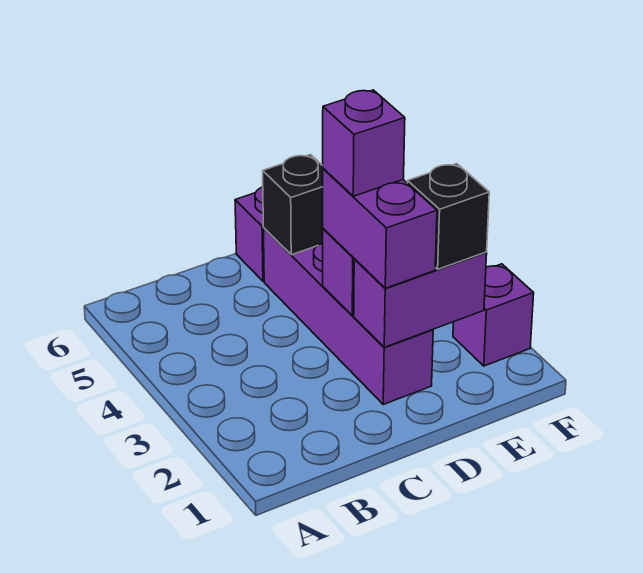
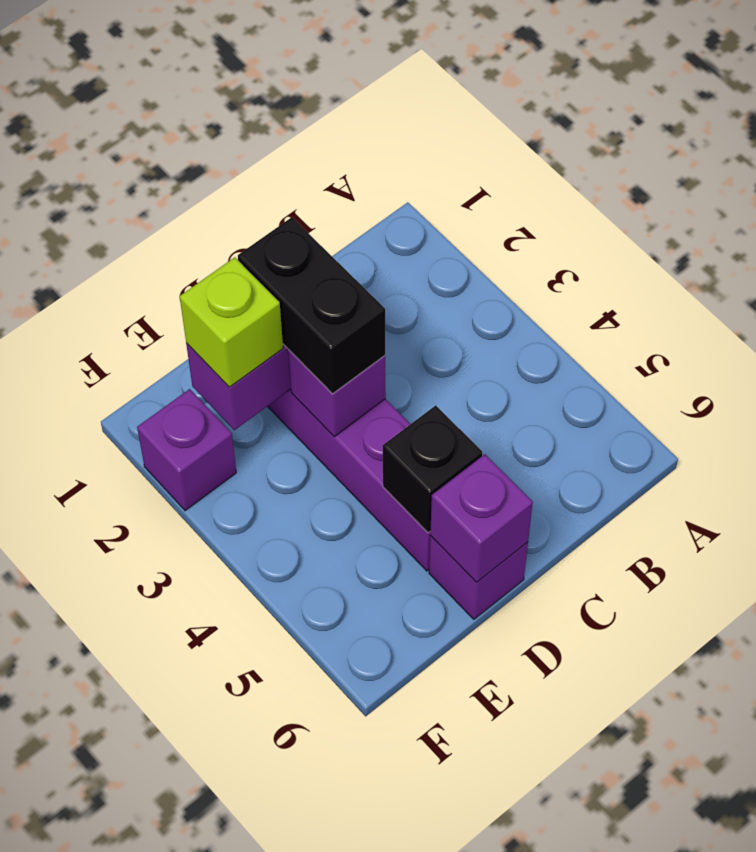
purple brick D2:D3 level 3 -> black brick D2:D3 level 3
purple brick D3 level 4 -> purple brick D6 level 2
black brick E2 level 3 -> lime brick E2 level 3

